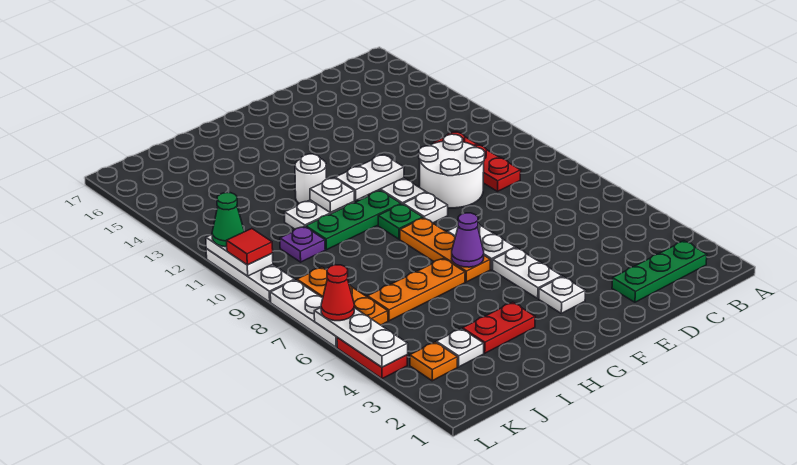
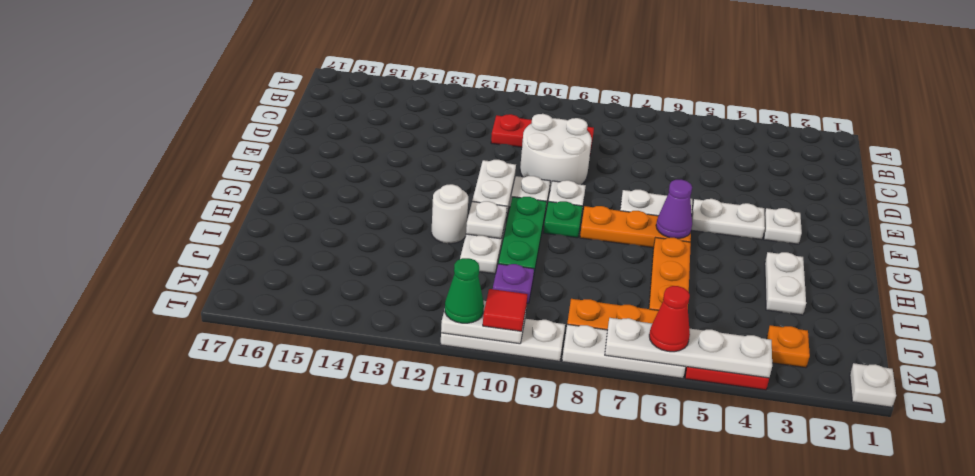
green plate B2:D2 level 1 -> none
red plate H3:I3 level 1 -> white plate H3:I3 level 1
white plate J3 level 1 -> white plate L1 level 1
white plate L4:L6 level 2 -> white plate L4:L7 level 2

